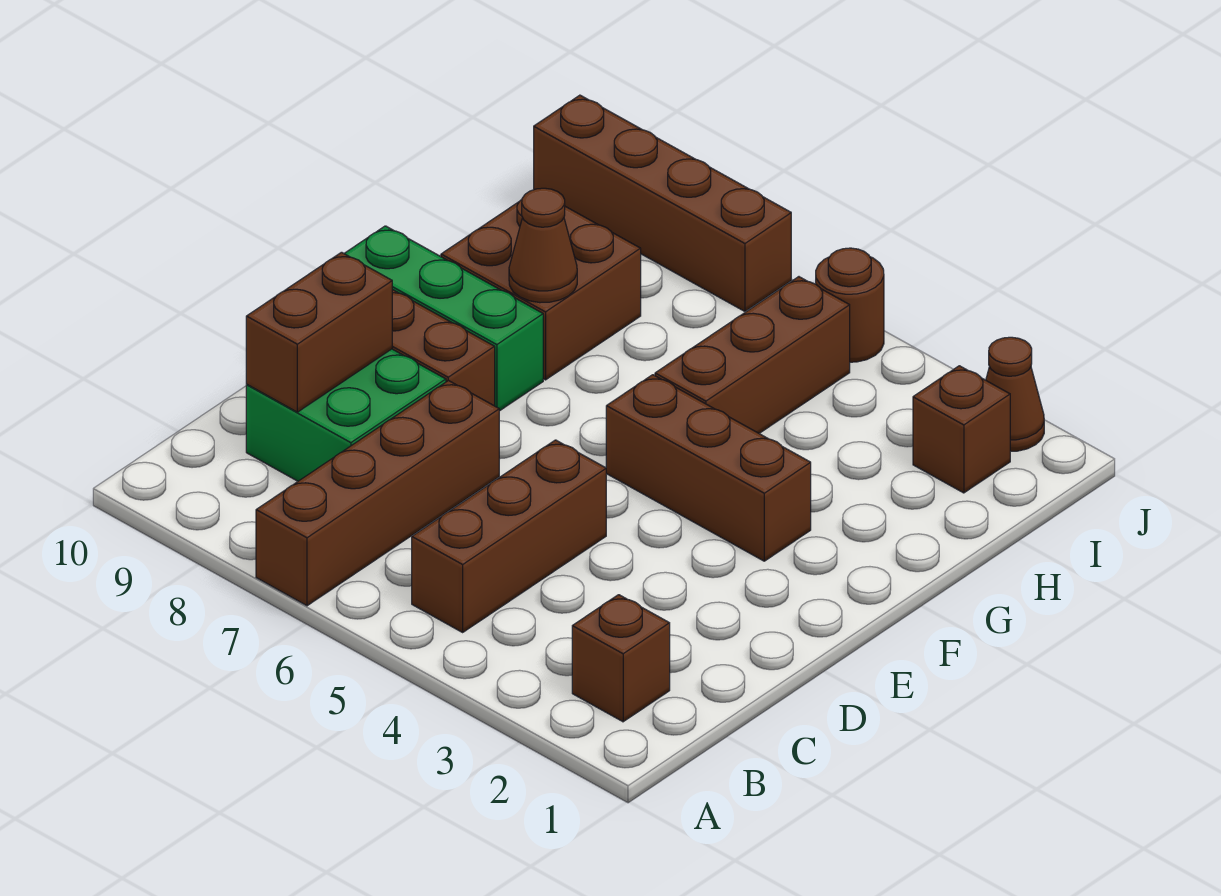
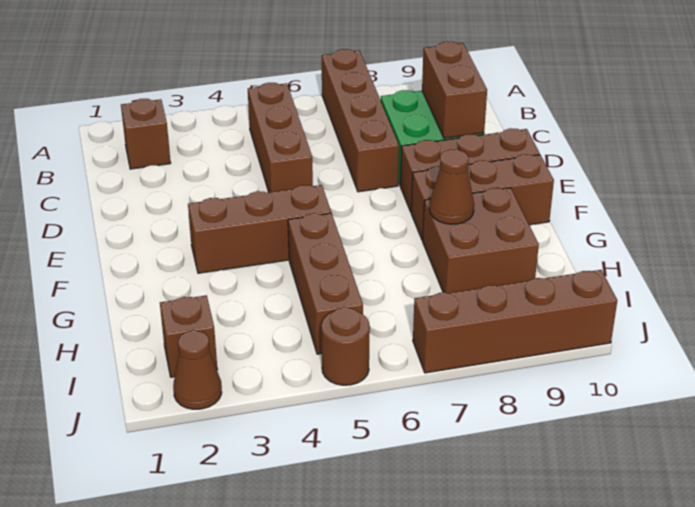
green brick F8:F10 level 1 -> brown brick F8:F10 level 1

